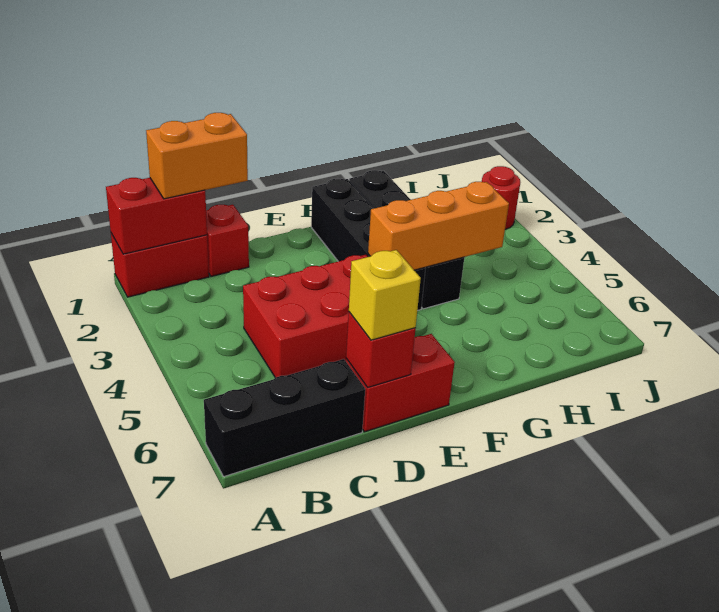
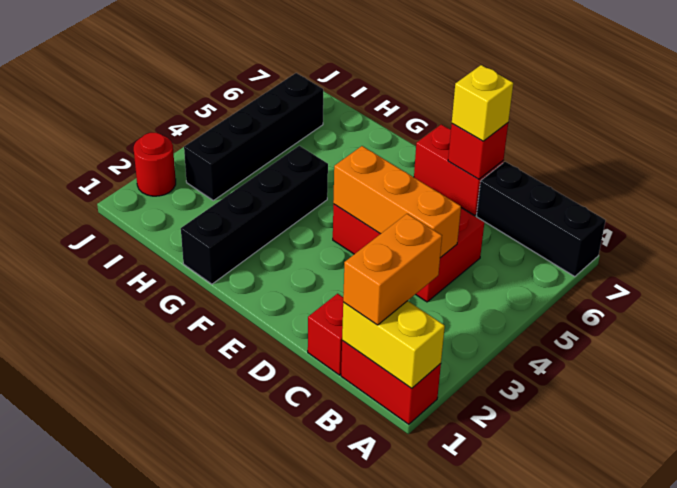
red brick A1:B1 level 2 -> yellow brick A1:B1 level 2
orange brick B1:C1 level 3 -> orange brick B1:B2 level 3
black brick F1:F4 level 1 -> black brick I3:I6 level 1
orange brick F4:H4 level 2 -> orange brick C4:E4 level 2

